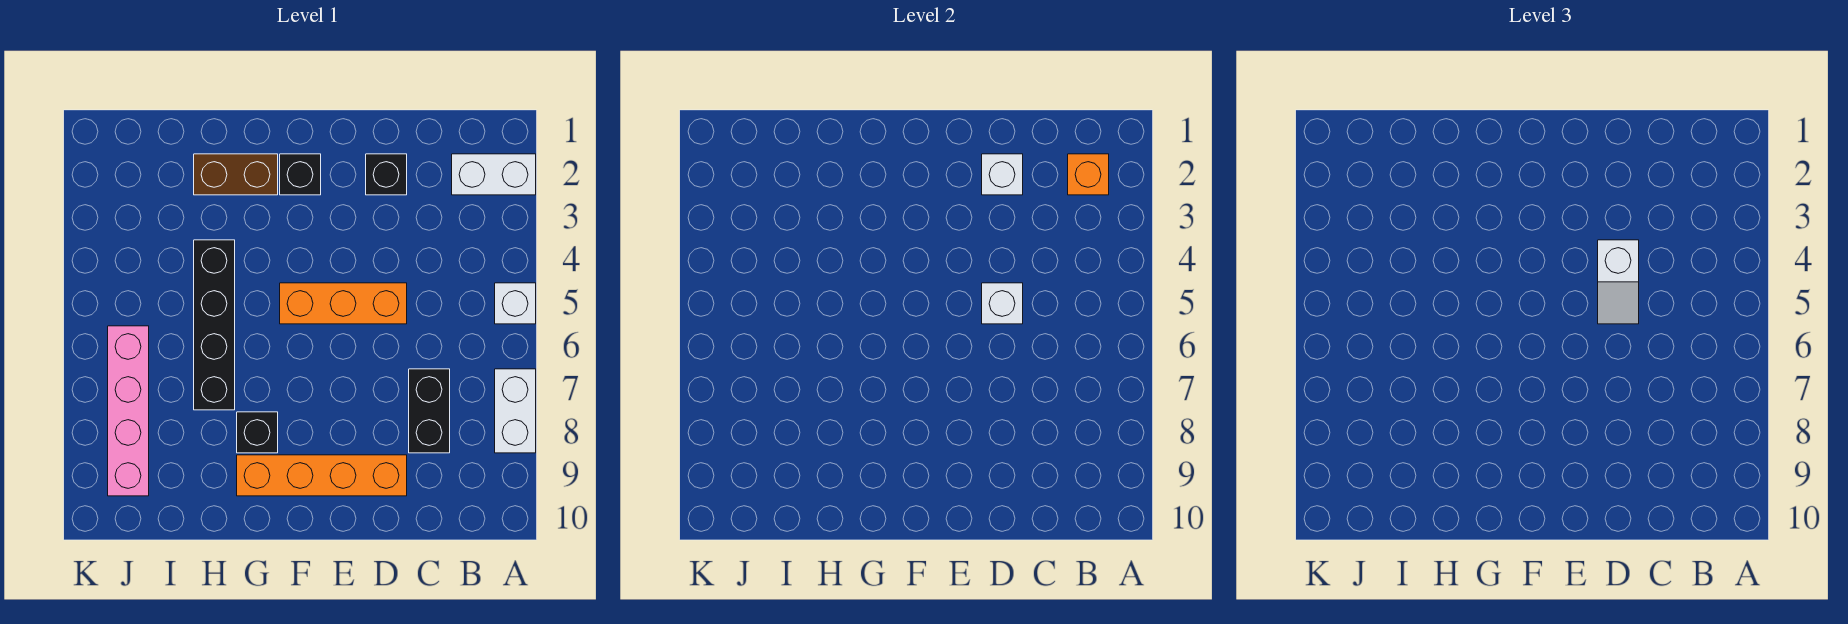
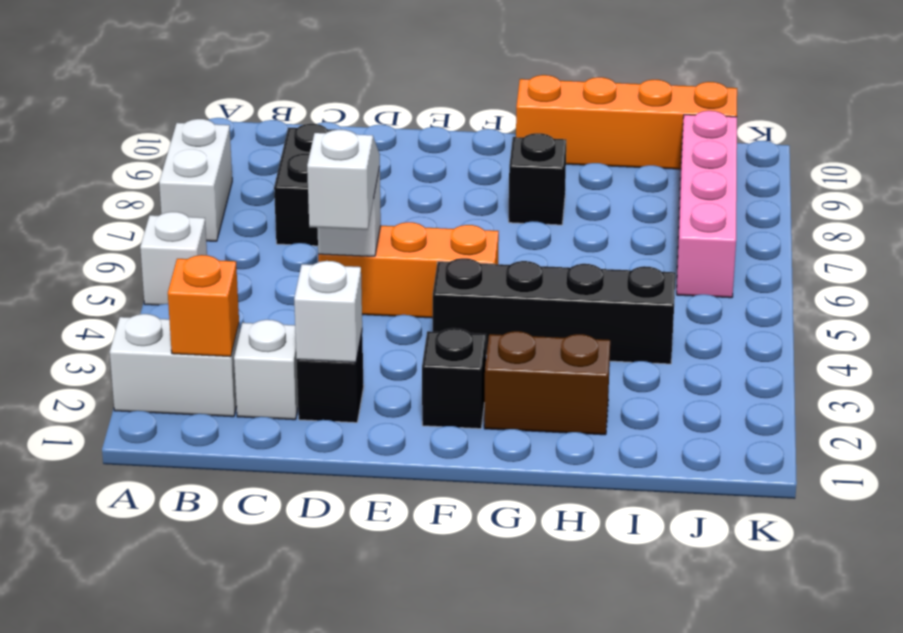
none -> white brick C2 level 1
orange brick D9:G9 level 1 -> orange brick G10:J10 level 1
black brick H4:H7 level 1 -> black brick F4:I4 level 1

